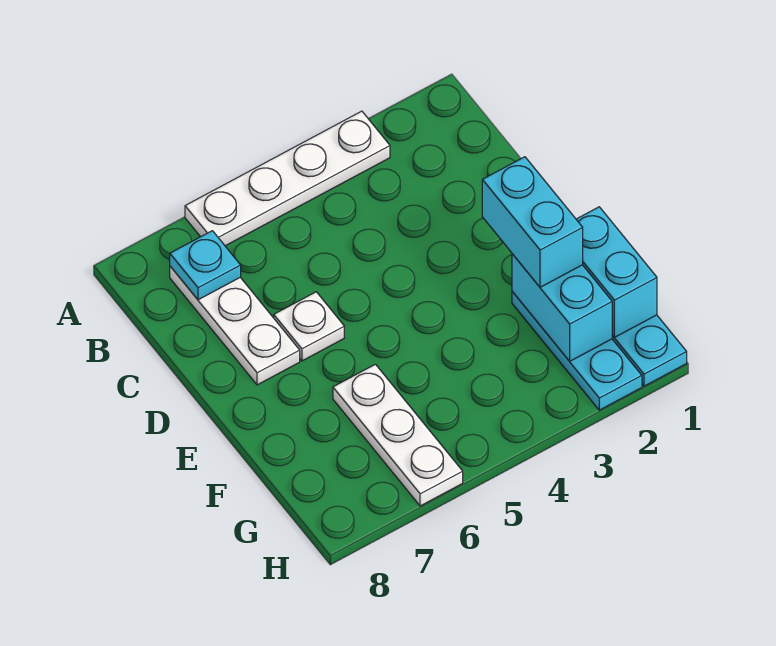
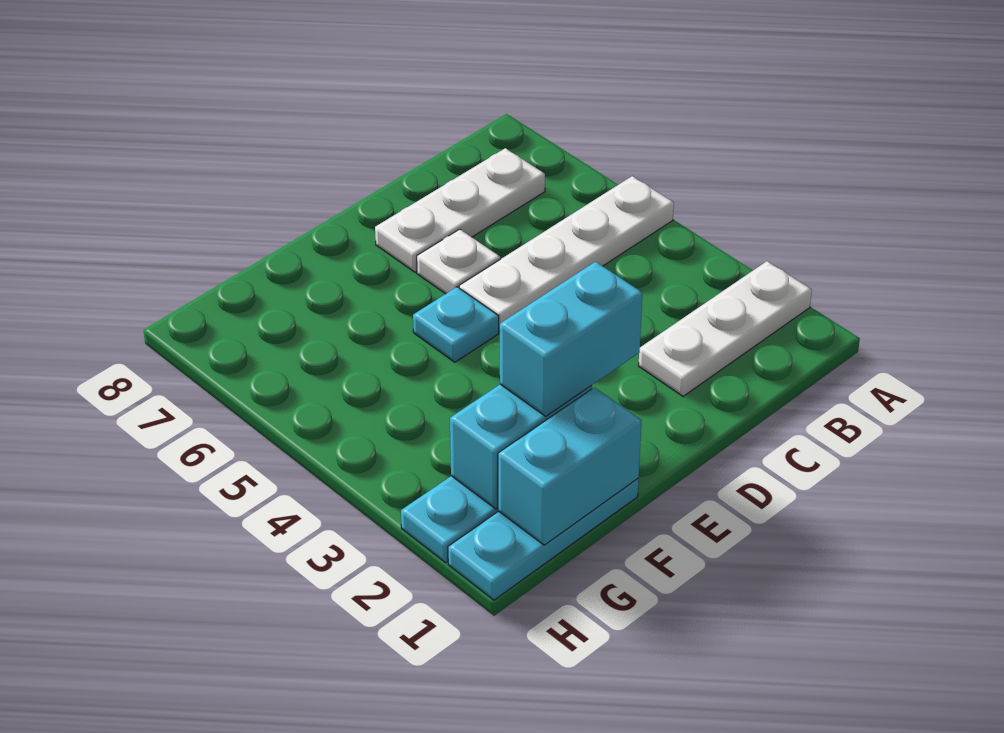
white plate A3:A6 level 1 -> white plate A5:D5 level 1
cyan plate B7 level 2 -> cyan plate E5 level 1
white plate F6:H6 level 1 -> white plate A2:C2 level 1

